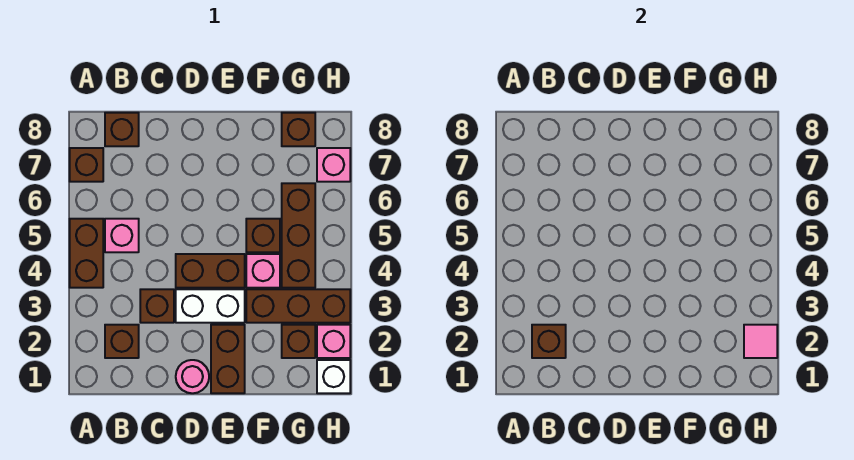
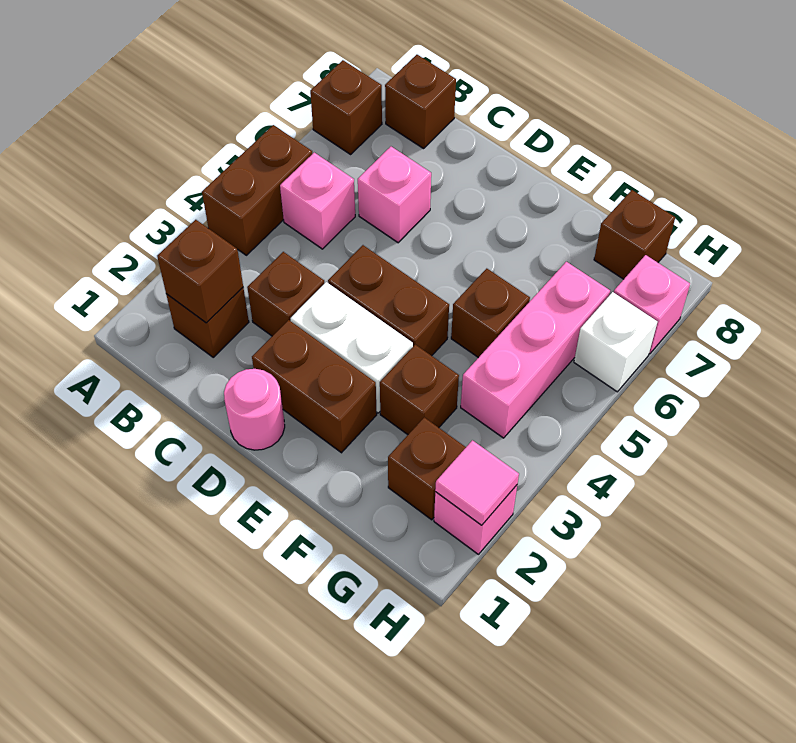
brown brick E1:E2 level 1 -> brown brick D2:E2 level 1
brown brick F3:H3 level 1 -> brown brick F3 level 1
pink brick F4 level 1 -> pink brick C6 level 1
brown brick G4:G6 level 1 -> pink brick G4:G6 level 1
white brick H1 level 1 -> white brick H6 level 1

